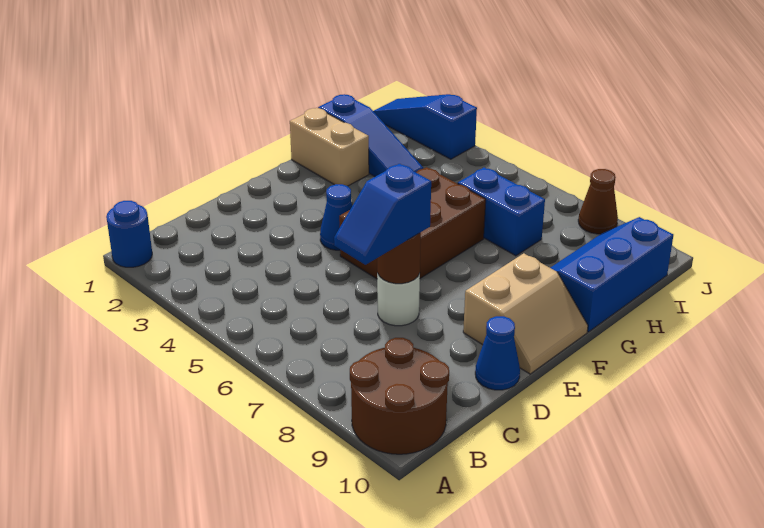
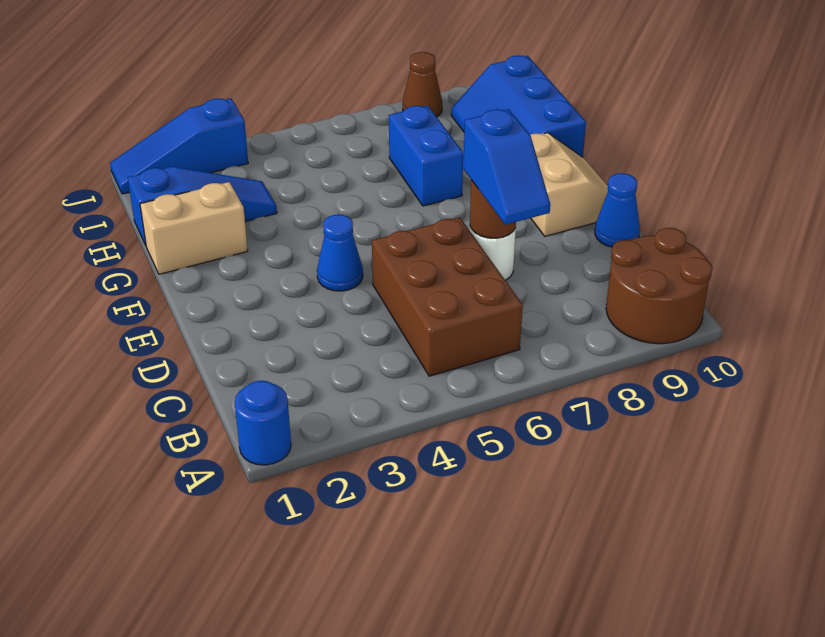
brown brick E5:G6 level 1 -> brown brick B5:D6 level 1
blue brick H6:H7 level 1 -> blue brick G7:H7 level 1

